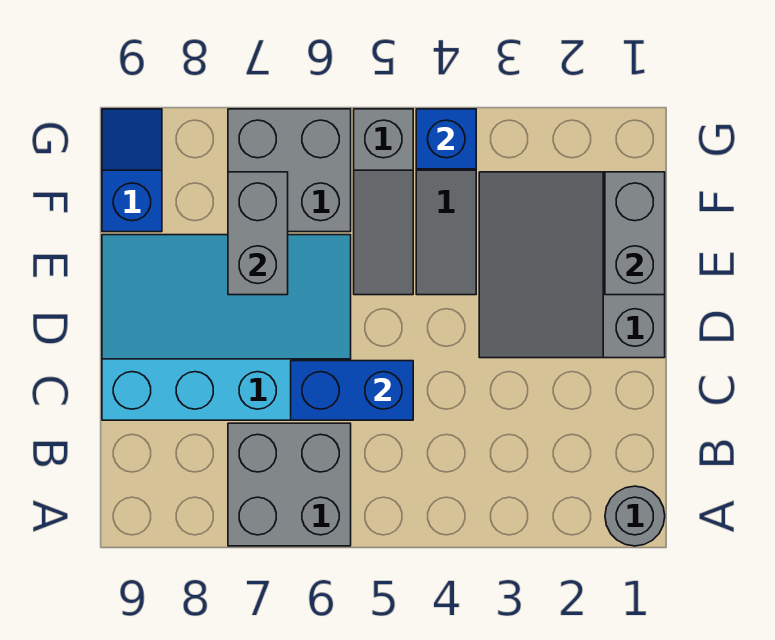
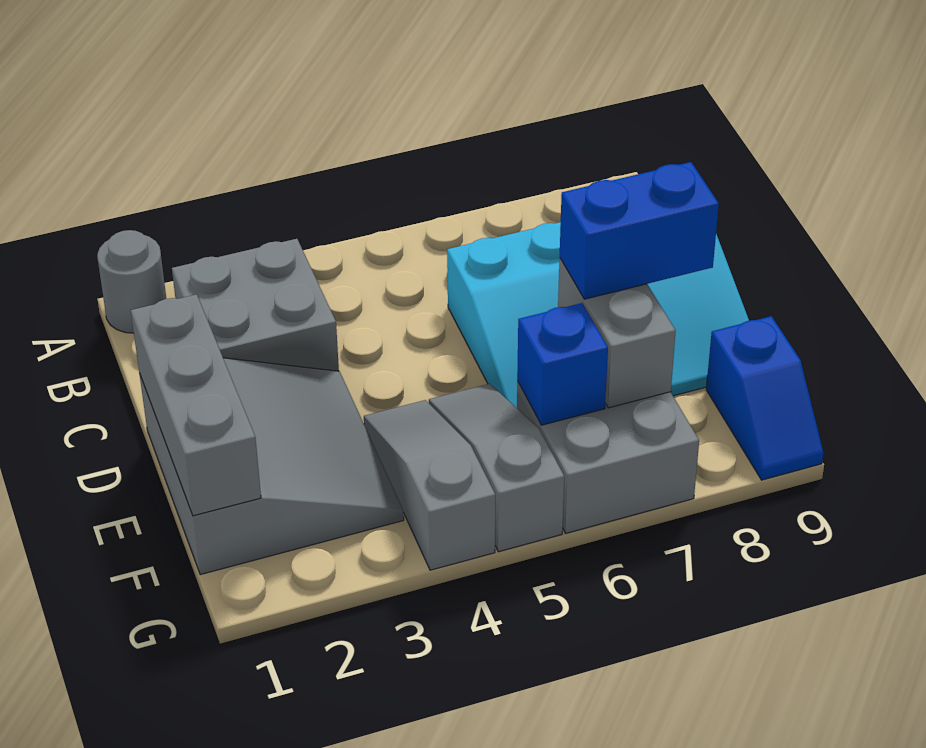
grey brick A6:B7 level 1 -> grey brick B2:C3 level 1
blue brick C5:C6 level 2 -> blue brick E7:E8 level 3
grey brick E1:F1 level 2 -> grey brick D1:F1 level 2
blue brick G4 level 2 -> blue brick F6 level 2

